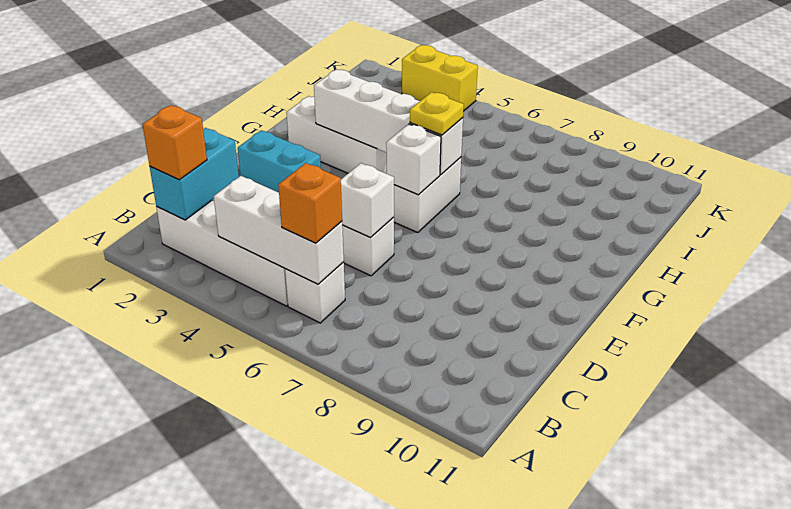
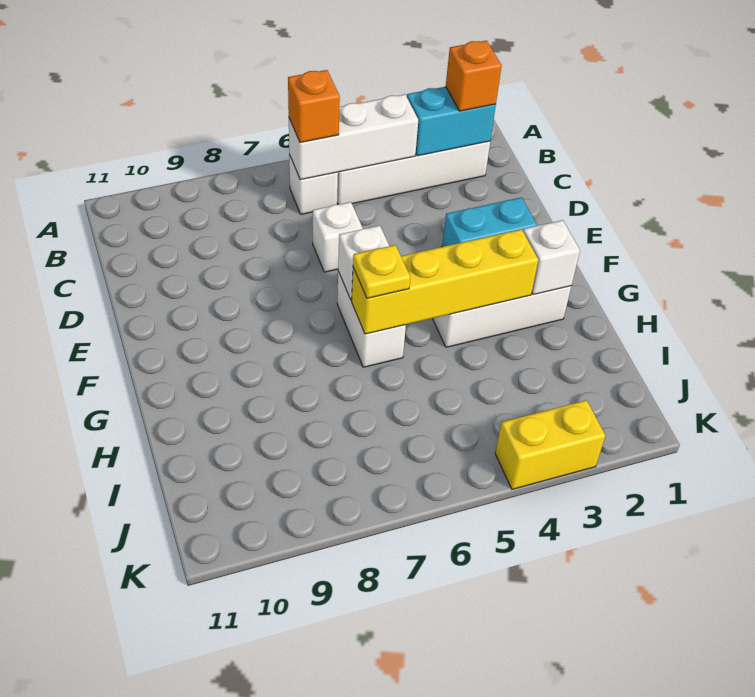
cyan brick B2:C2 level 2 -> cyan brick B2:B3 level 2
white brick D6 level 2 -> white brick G2 level 2
white brick G3:G6 level 2 -> yellow brick G3:G6 level 2

